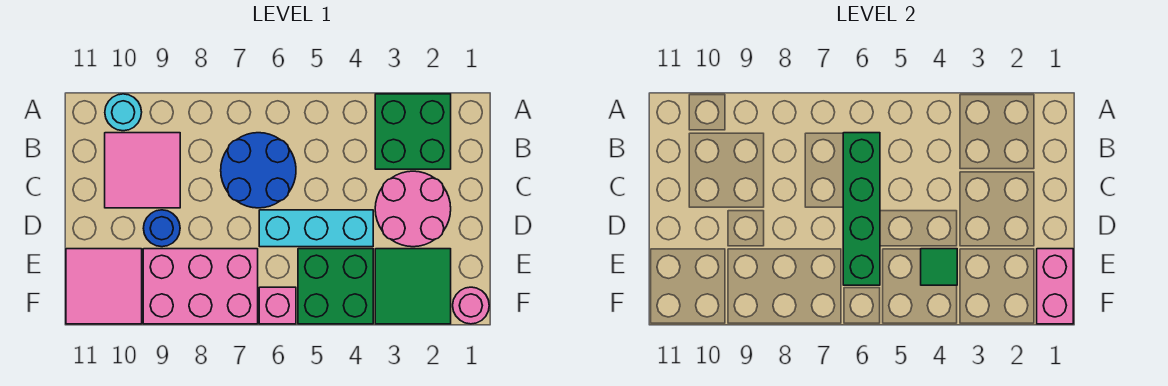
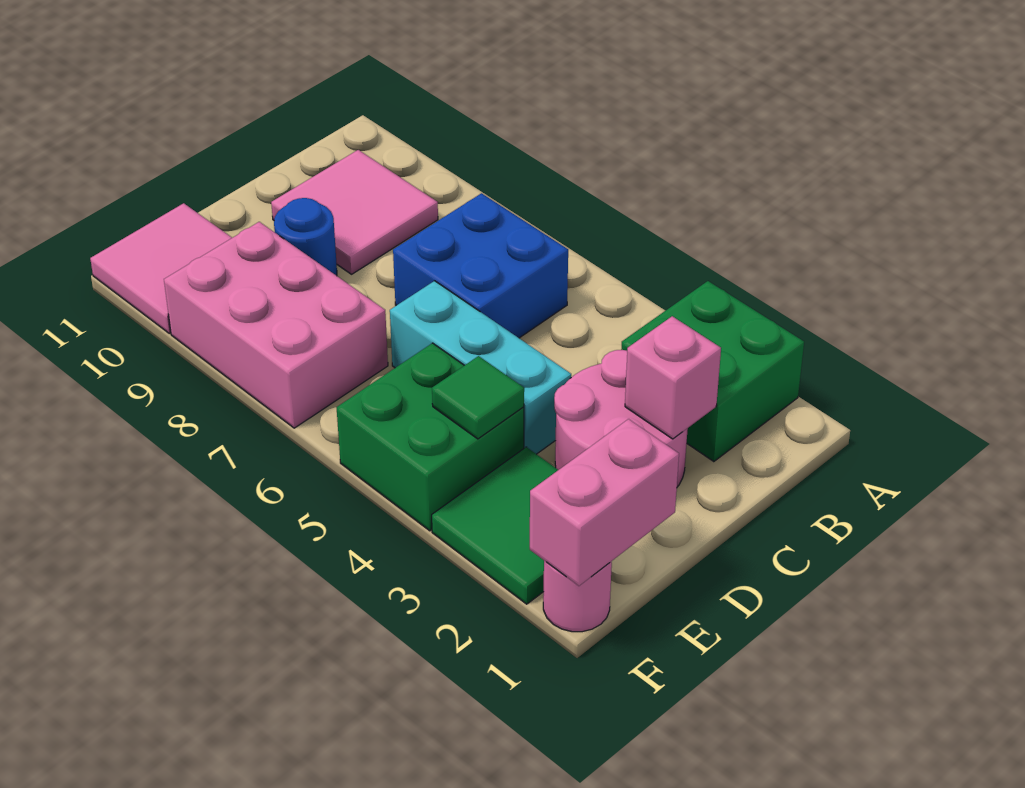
cyan round brick A10 level 1 -> none
blue round brick B6:C7 level 1 -> blue brick B6:C7 level 1
green brick B6:E6 level 2 -> none
pink brick F6 level 1 -> pink brick C2 level 2

